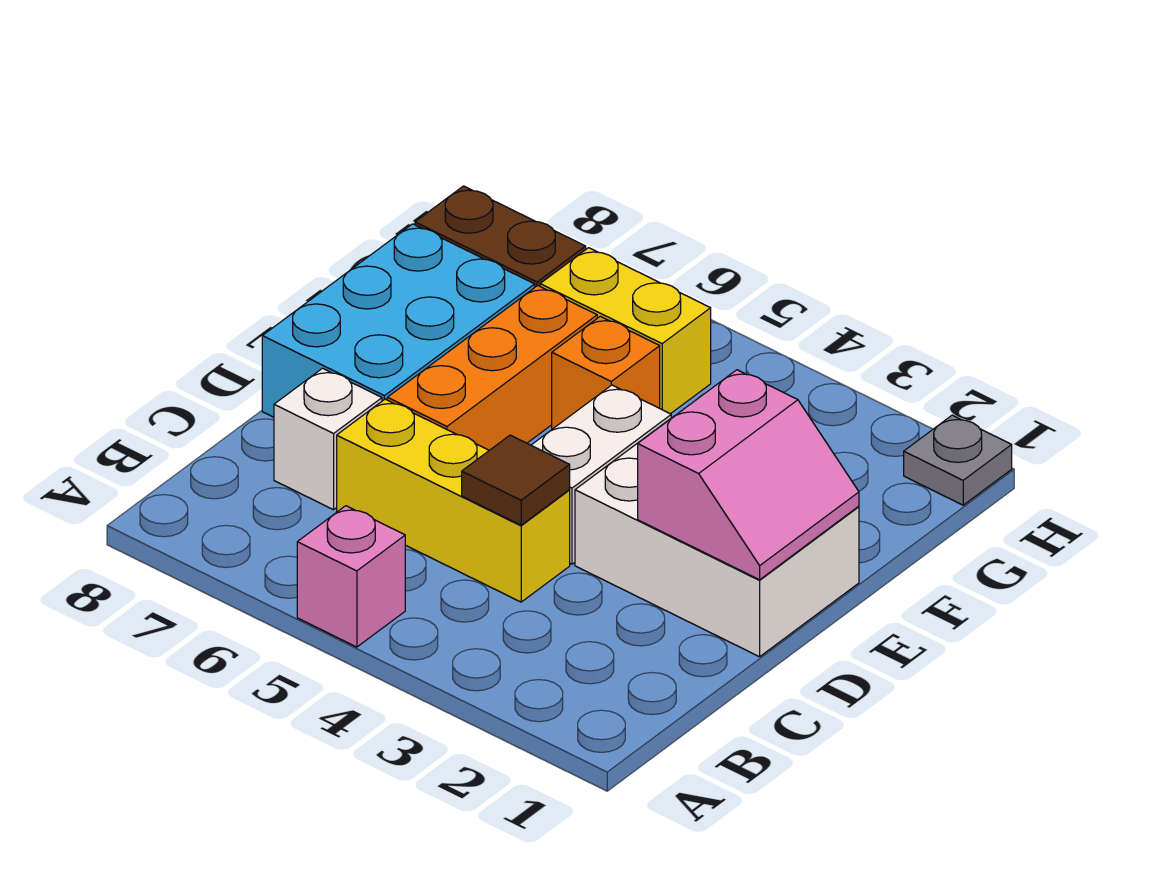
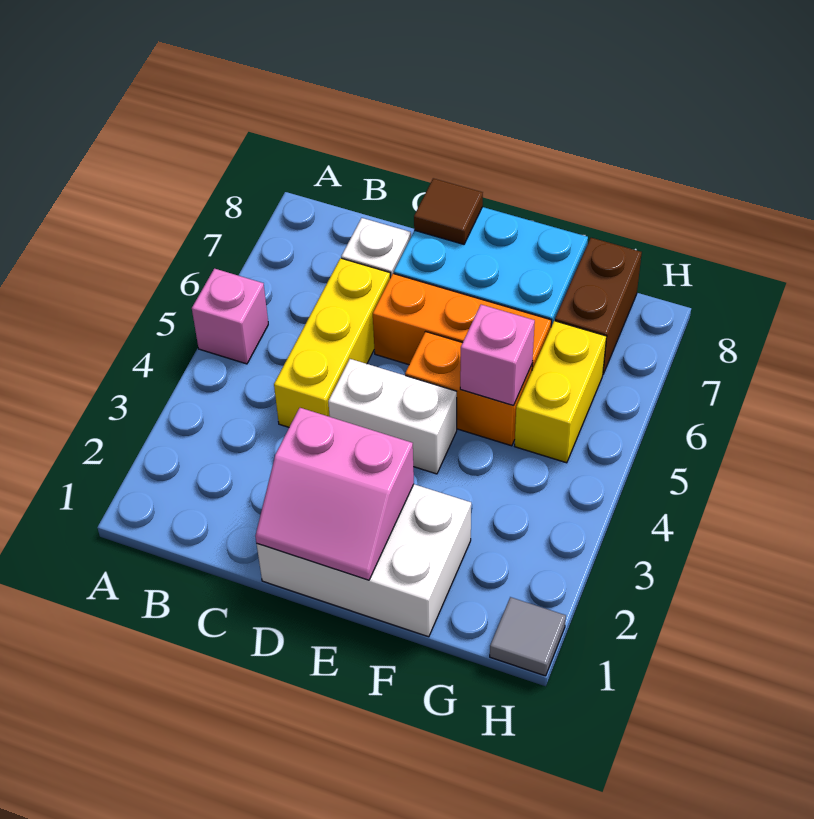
brown tile C4 level 2 -> brown tile D8 level 2
white brick D1:E3 level 1 -> white brick D1:F2 level 1
orange brick F5 level 1 -> orange brick E5:F5 level 1
none -> pink brick F5 level 2
grey plate H1 level 1 -> grey tile H1 level 1

